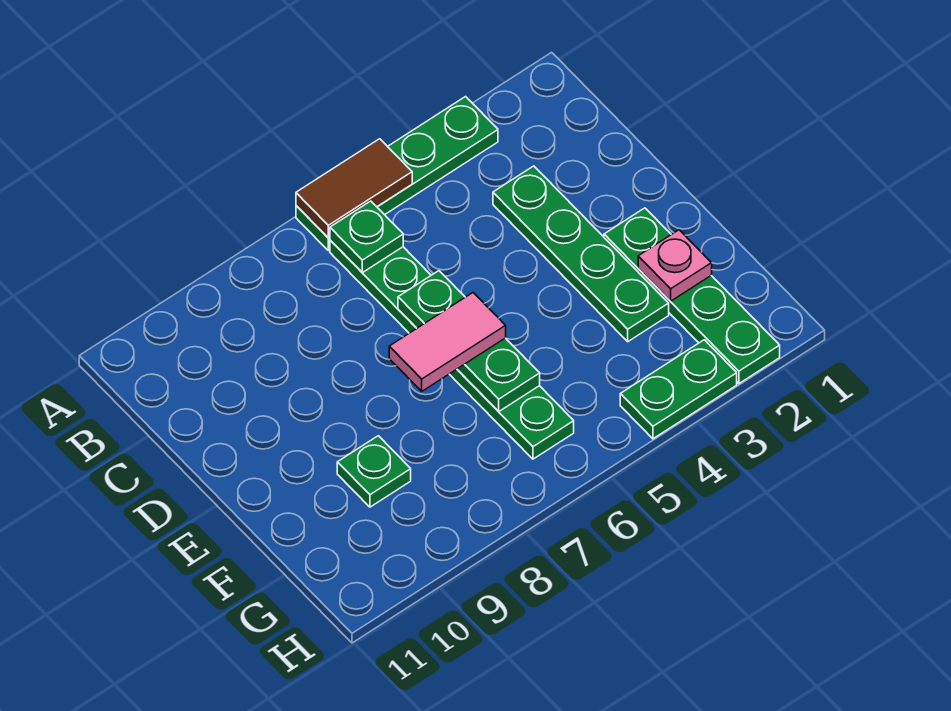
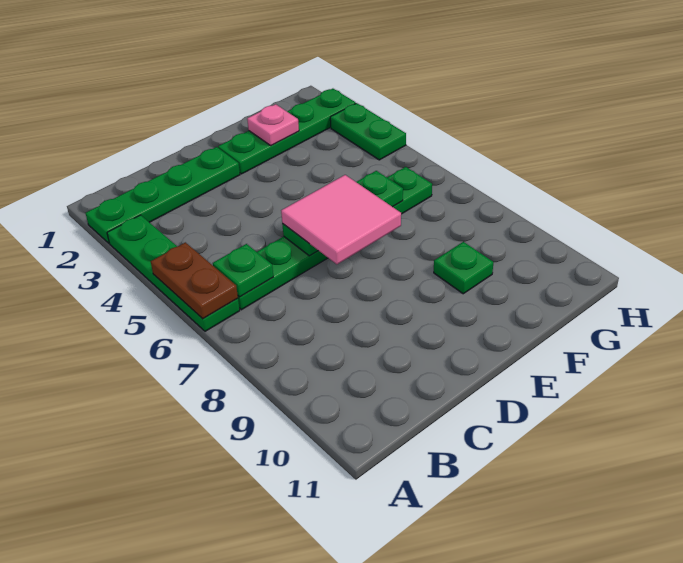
brown tile A5:A6 level 2 -> brown plate A5:A6 level 2
green plate C3:F3 level 1 -> green plate A2:D2 level 1
pink tile E6:E7 level 3 -> pink tile D6:E7 level 3

